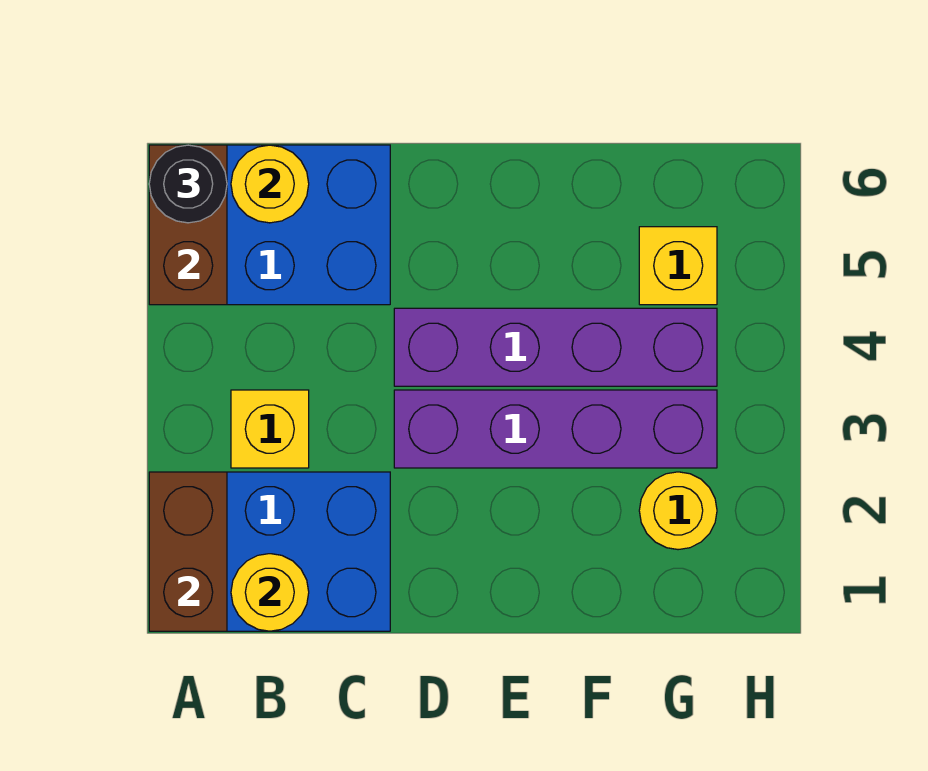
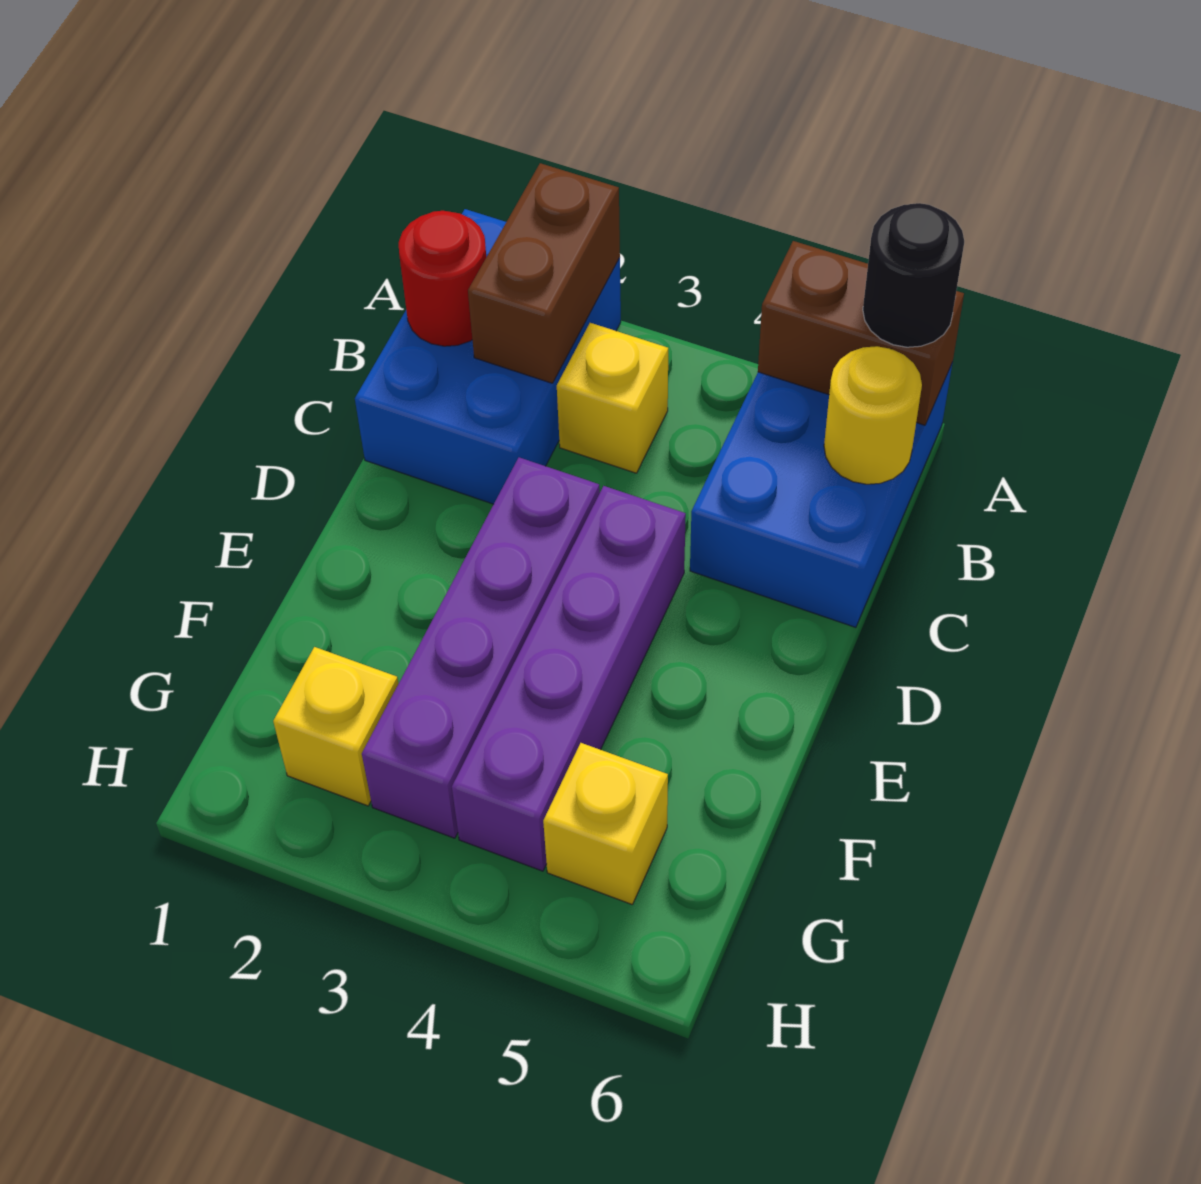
brown brick A1:A2 level 2 -> brown brick A2:B2 level 2
yellow round brick B1 level 2 -> red round brick B1 level 2
yellow round brick G2 level 1 -> yellow brick G2 level 1

